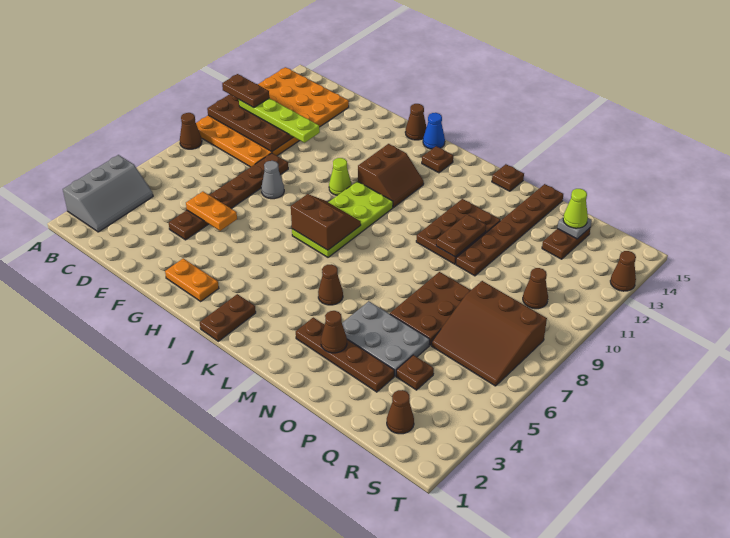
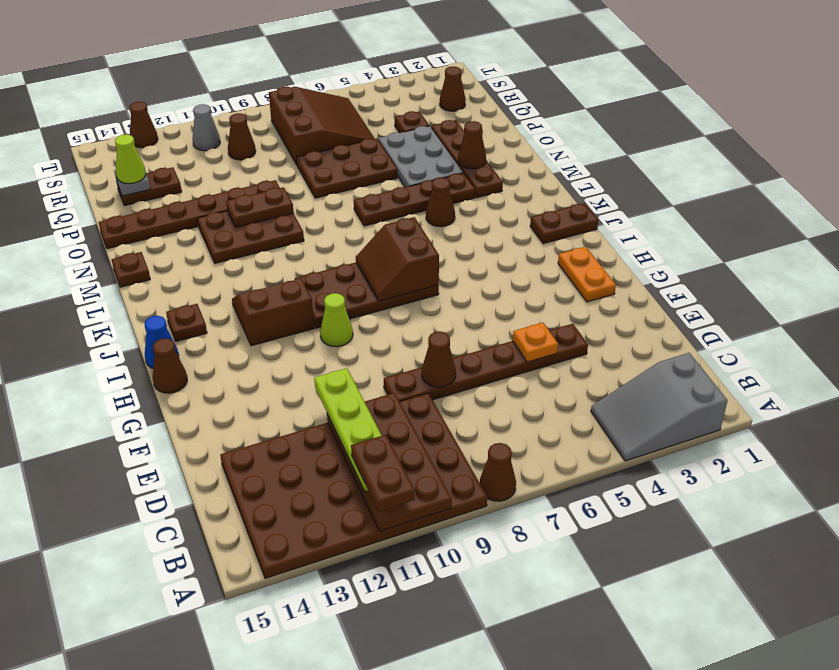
grey slope A2:B4 level 1 top A -> grey slope A2:B4 level 1 top 2
orange plate A9:D14 level 1 -> brown plate A9:D14 level 1
orange plate E5:F5 level 2 -> orange plate E5 level 2
none -> brown cone E8 level 2
grey cone F8 level 1 -> grey cone S11 level 1
lime plate I7:J10 level 1 -> brown plate I7:J10 level 1
none -> brown plate M4:M7 level 1

